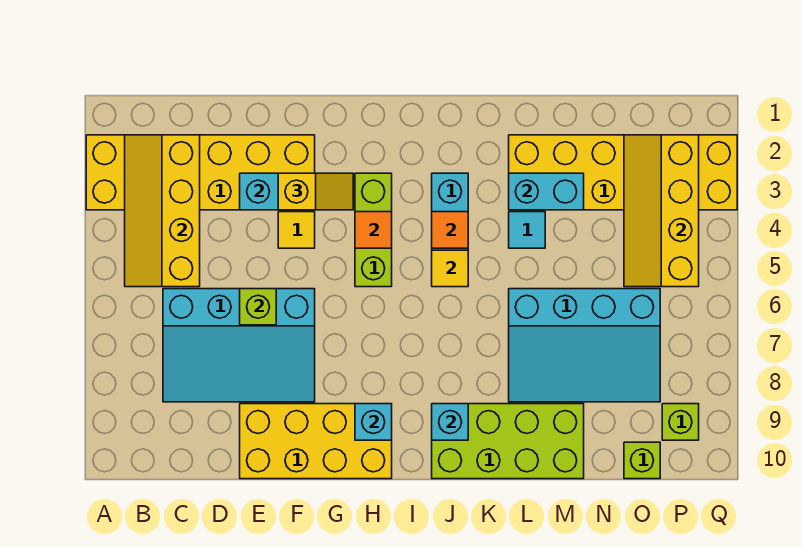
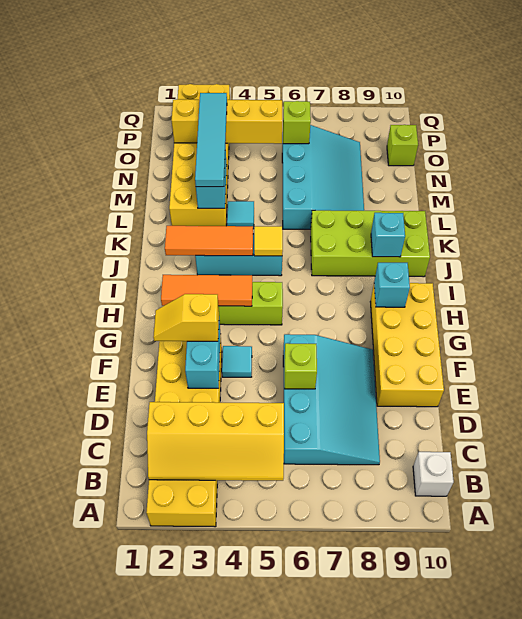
none -> white brick B10 level 1
yellow slope F3:G3 level 3 top F -> yellow slope F2:F3 level 3 top 3
yellow tile F4 level 1 -> cyan tile F4 level 1
orange tile H4 level 2 -> orange tile H2:H4 level 2
orange tile J4 level 2 -> orange tile J2:J4 level 2
lime brick J9:M10 level 1 -> lime brick J7:K10 level 1
none -> cyan tile L3:O3 level 3
yellow slope O2:P5 level 2 top P -> yellow slope O2:P5 level 2 top O
lime brick P9 level 1 -> lime brick O6 level 2

